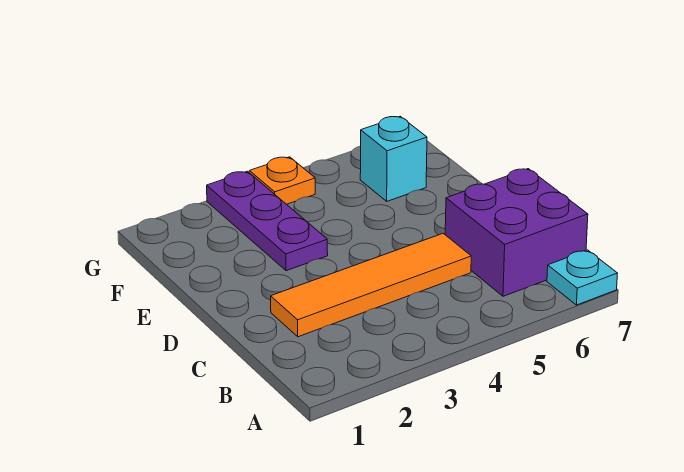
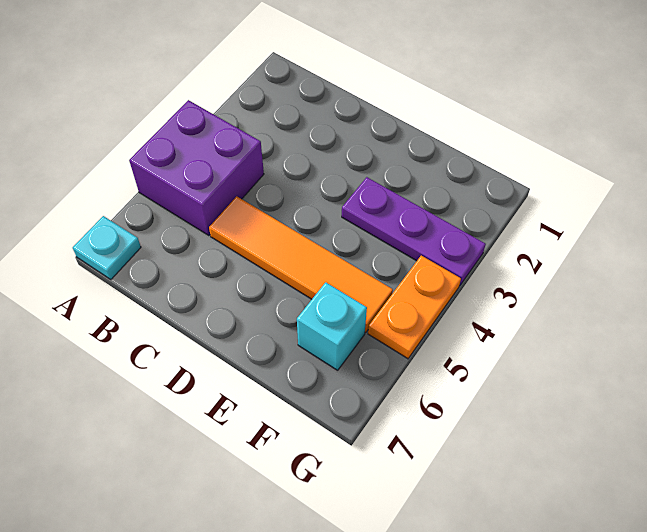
purple brick B6:C7 level 1 -> purple brick A4:B5 level 1
orange tile C2:C5 level 1 -> orange tile C5:F5 level 1
orange plate G4 level 1 -> orange plate G4:G5 level 1

